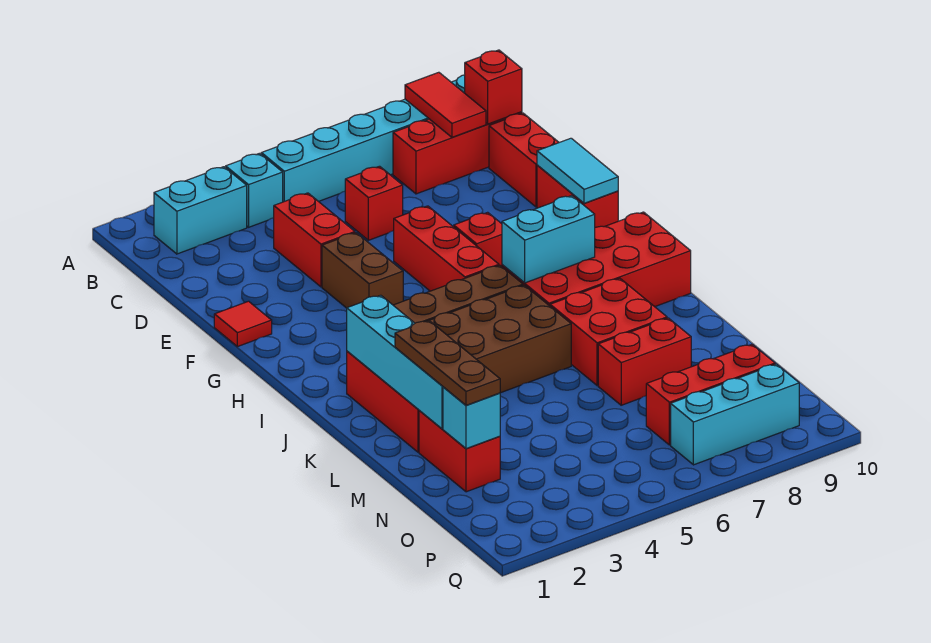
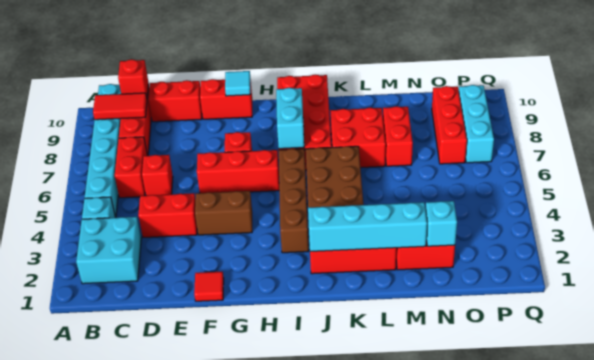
cyan brick B2:B3 level 1 -> cyan brick B2:C3 level 1
none -> red brick C6:C7 level 1
cyan tile F10:G10 level 2 -> cyan tile G10 level 2
brown plate L2:N2 level 3 -> none

